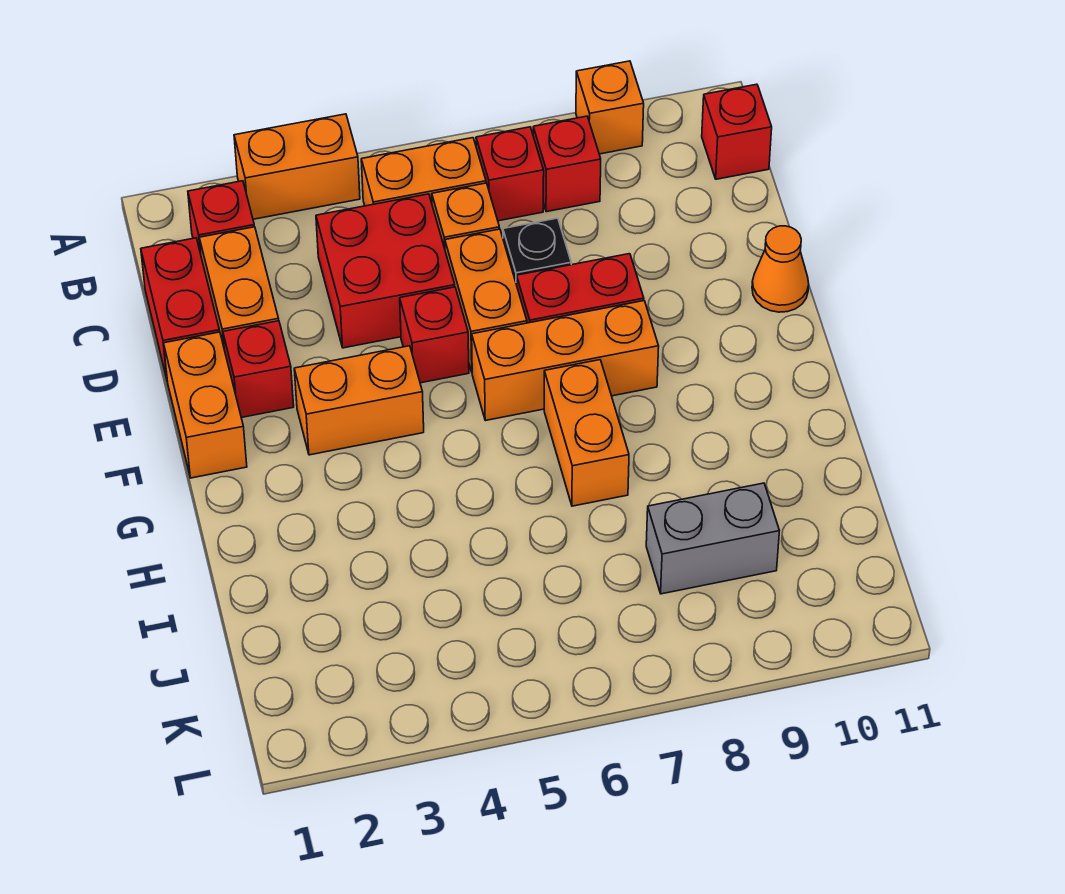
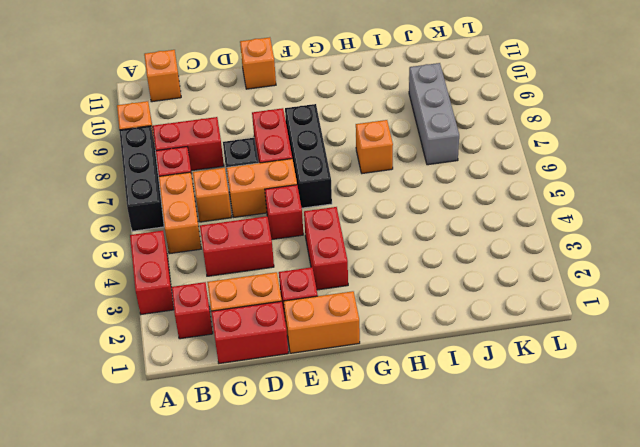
orange brick A3:A4 level 1 -> red brick A3:A4 level 1
none -> black brick A6:A8 level 1
red brick B8 level 1 -> red brick B8:C8 level 1
red brick B11 level 1 -> orange brick B11 level 1
red brick C4:D5 level 1 -> red brick C4:D4 level 1
orange cone E11 level 1 -> orange brick E11 level 1
orange brick F3:F4 level 1 -> red brick F3:F4 level 1
orange brick F6:F8 level 1 -> black brick F6:F8 level 1
orange brick G7:H7 level 1 -> orange brick H7 level 1
grey brick J8:J9 level 1 -> grey brick J7:J9 level 1

